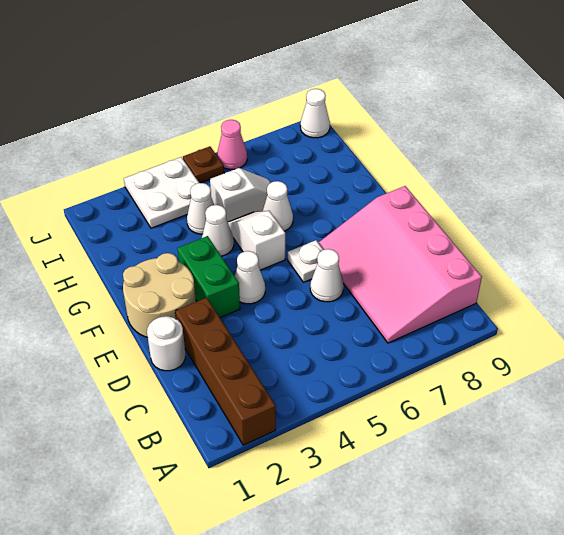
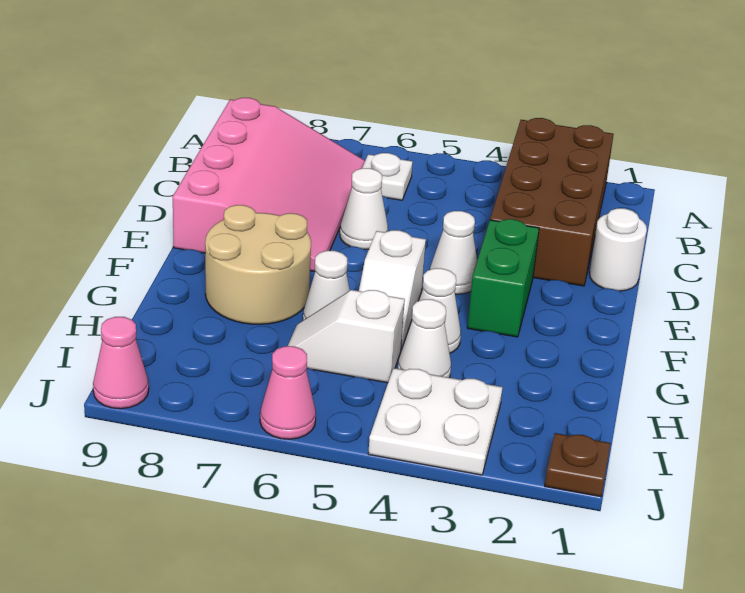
brown brick A2:D2 level 1 -> brown brick A2:D3 level 1
tan round brick E1:F2 level 1 -> tan round brick F7:G8 level 1
white plate E6 level 1 -> white plate B6 level 1
brown plate J5 level 1 -> brown plate J1 level 1
white cone J9 level 1 -> pink cone J9 level 1

